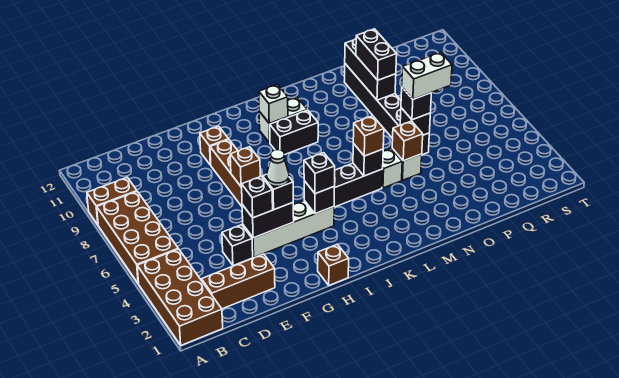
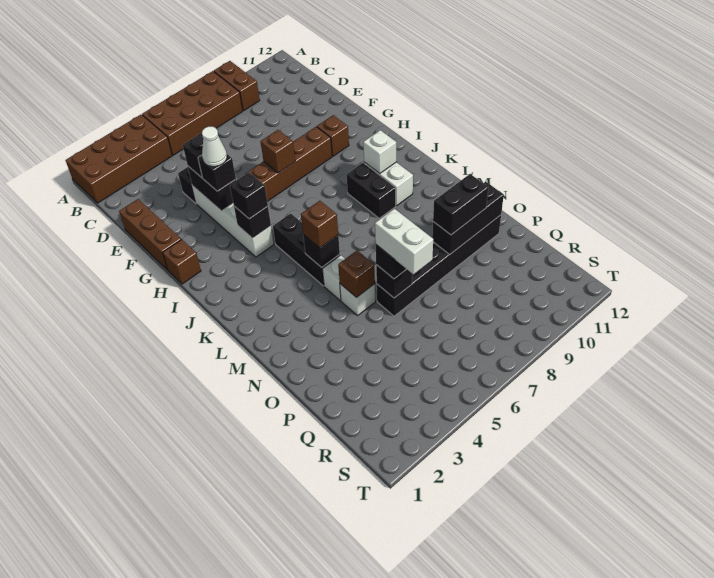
brown brick C2:E2 level 1 -> brown brick E1:G1 level 1

